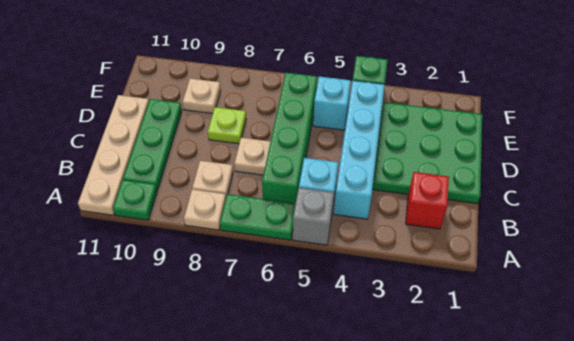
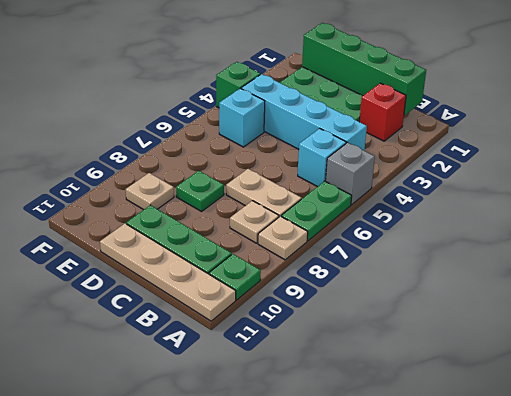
green brick B6:E6 level 1 -> green brick B1:E1 level 2
tan plate C7 level 1 -> tan plate B7:C7 level 1
lime plate D8 level 1 -> green plate D8 level 1

